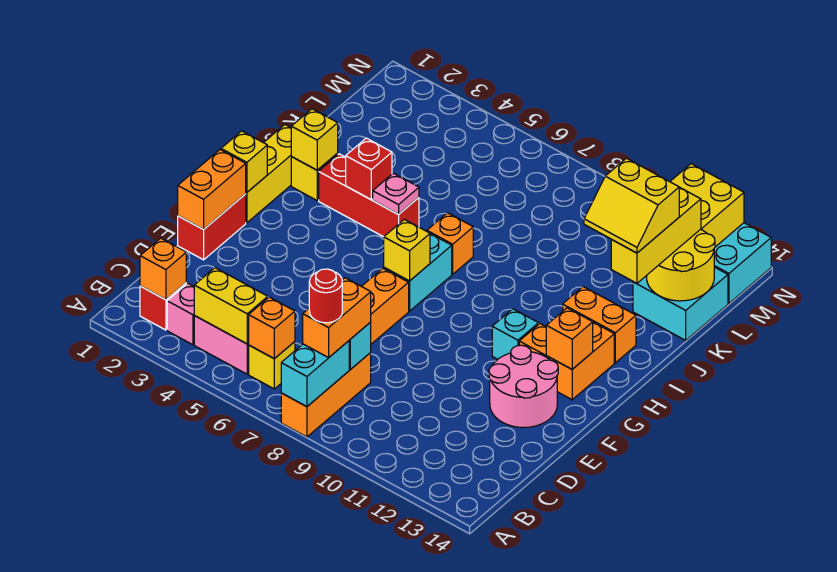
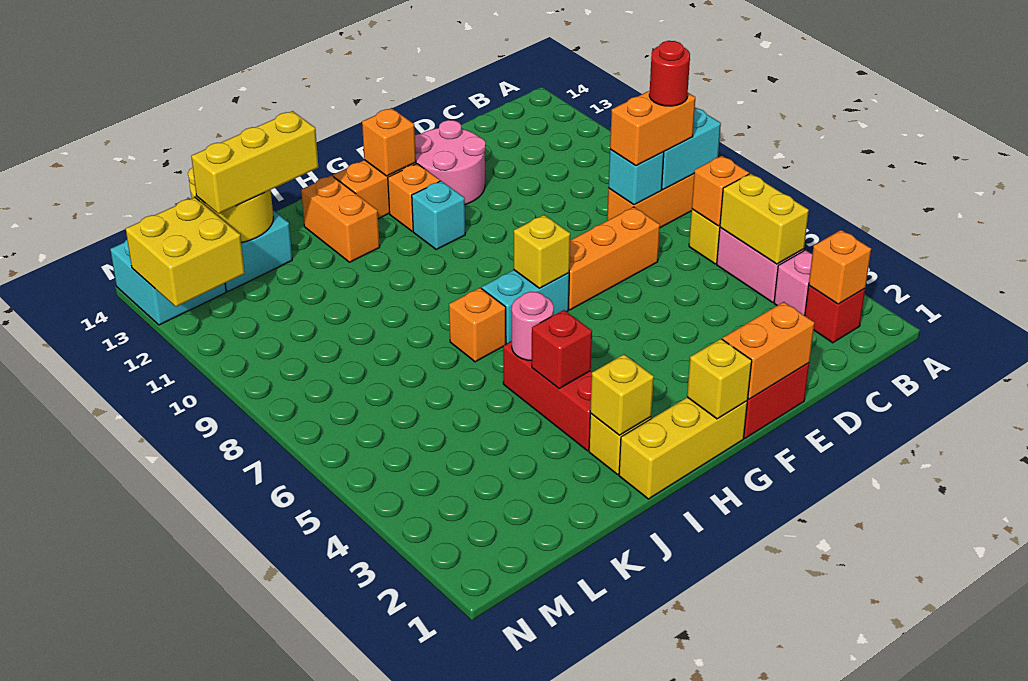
pink plate I5 level 2 -> pink round brick I5 level 2
yellow slope J12:K13 level 4 top K -> none

